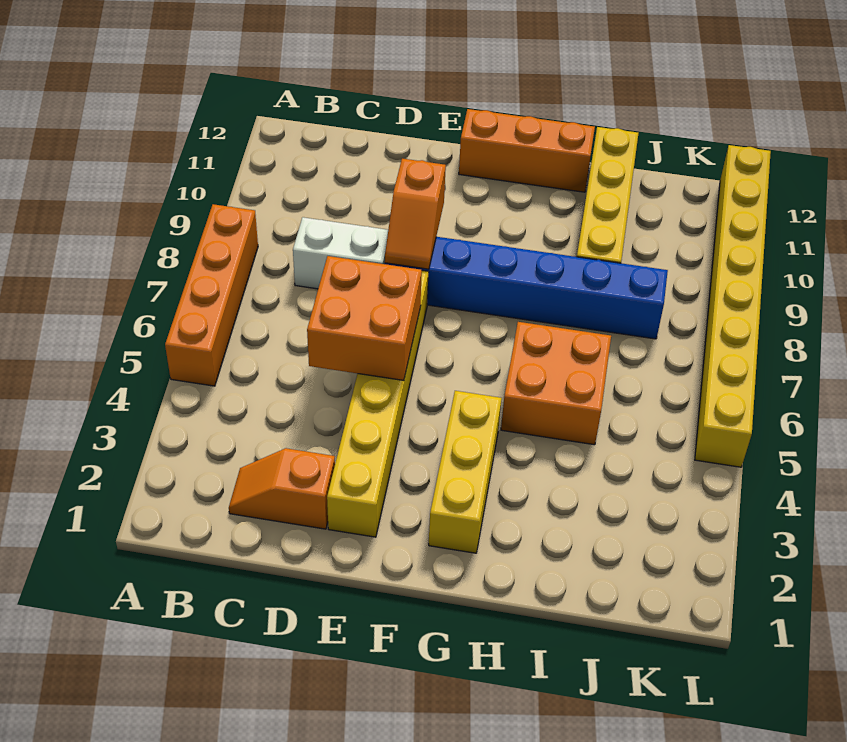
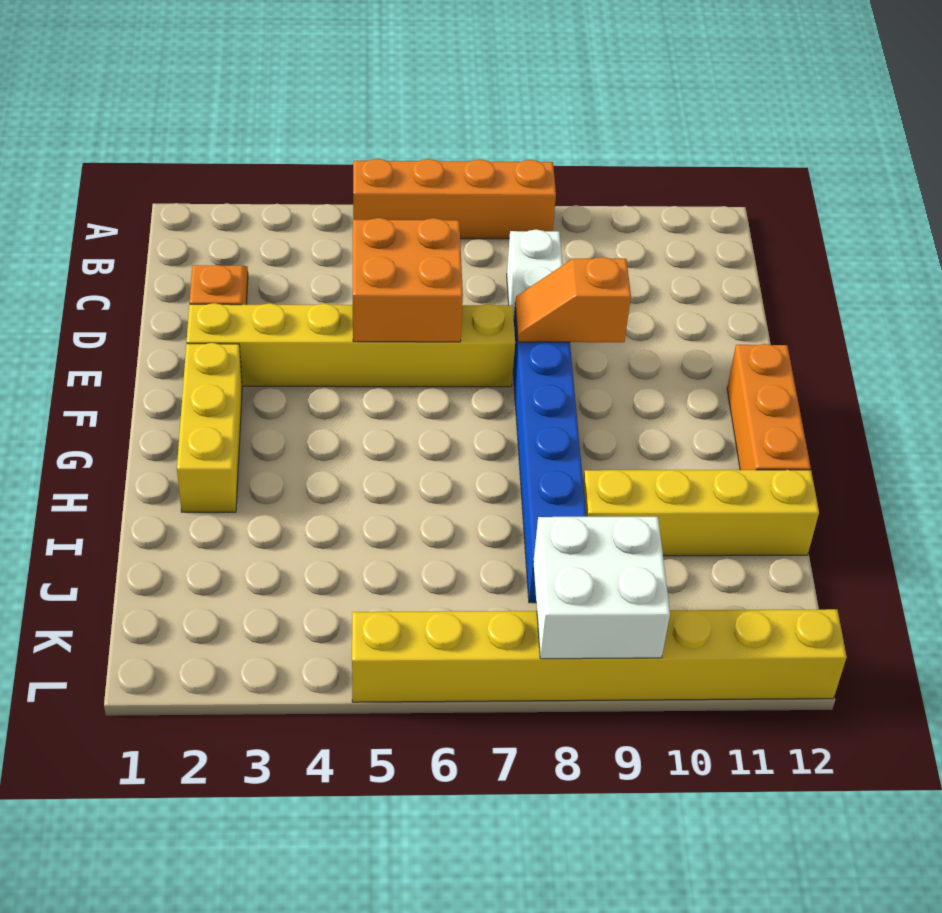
yellow brick G2:G4 level 1 -> yellow brick F2:H2 level 1
orange brick H5:I6 level 1 -> none
none -> white brick K8:L9 level 2

